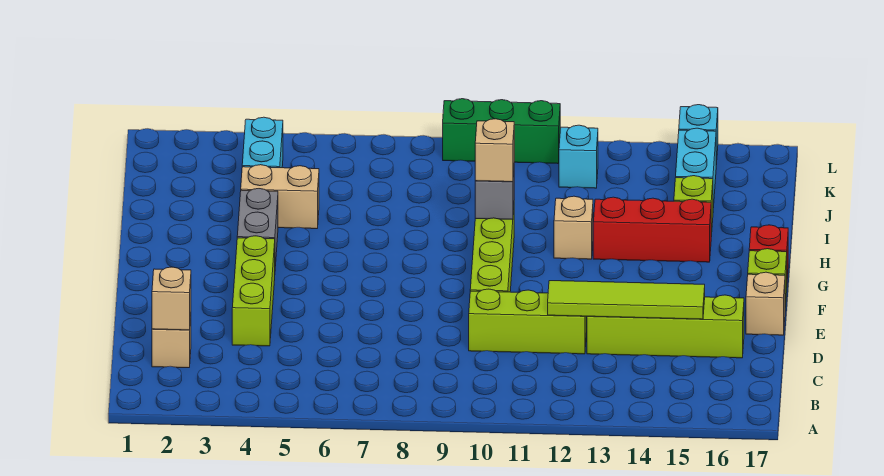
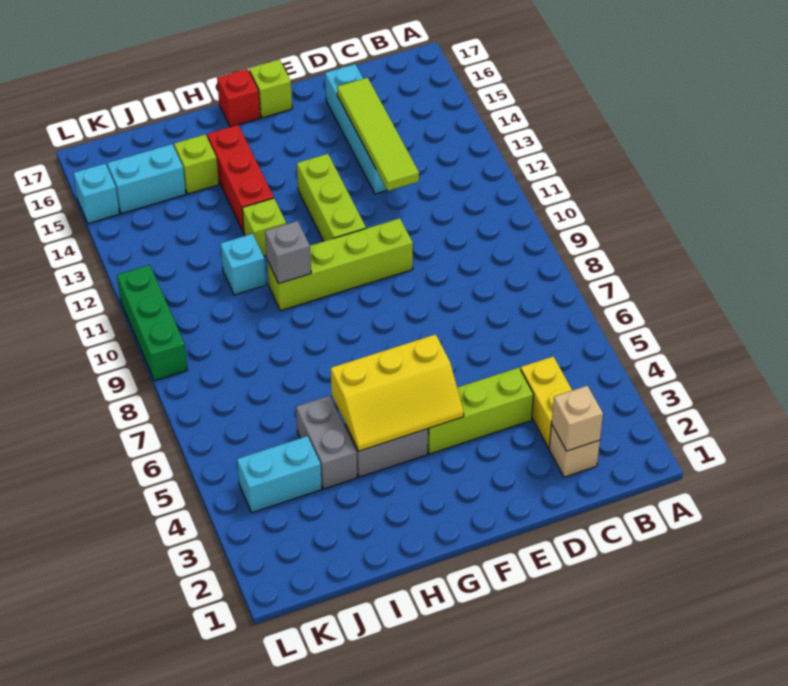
none -> yellow brick C3:C4 level 1
lime brick D10:D12 level 1 -> lime brick F11:F13 level 1
lime brick D13:D16 level 1 -> cyan brick D13:D16 level 1
tan brick E17 level 1 -> none
none -> yellow slope F4:H5 level 2 top 5
tan brick H10 level 3 -> none
tan brick H12 level 1 -> lime brick H12 level 1
tan brick I4:I5 level 1 -> grey brick I4:I5 level 1
cyan brick K12 level 1 -> cyan brick I11 level 1

